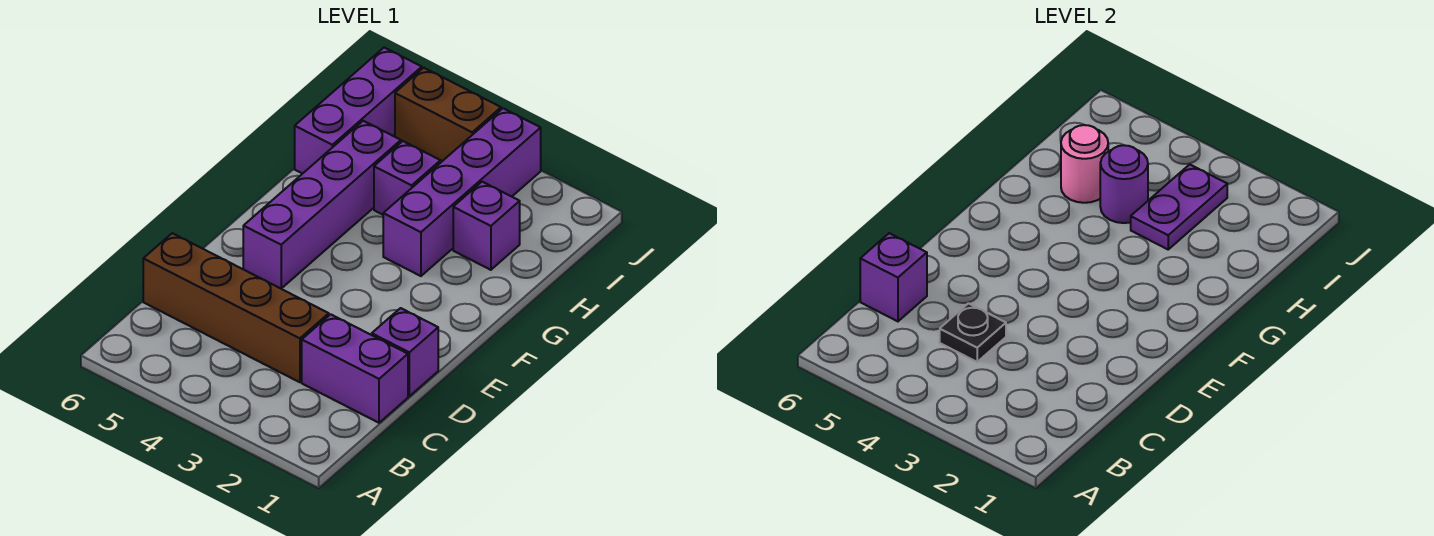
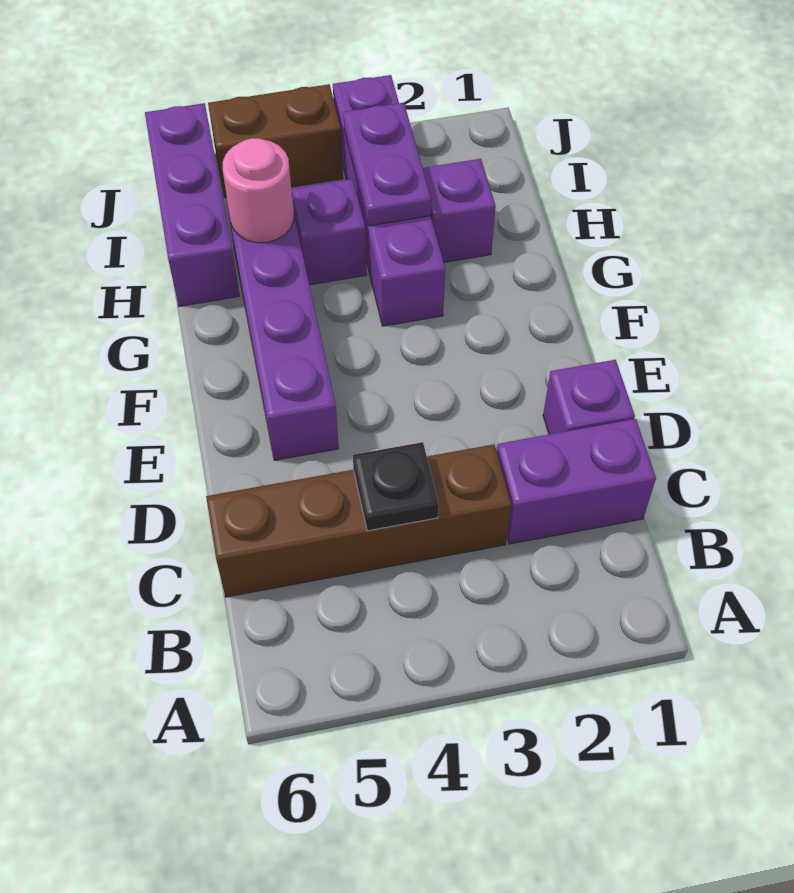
purple brick C6 level 2 -> none
purple round brick H4 level 2 -> none

